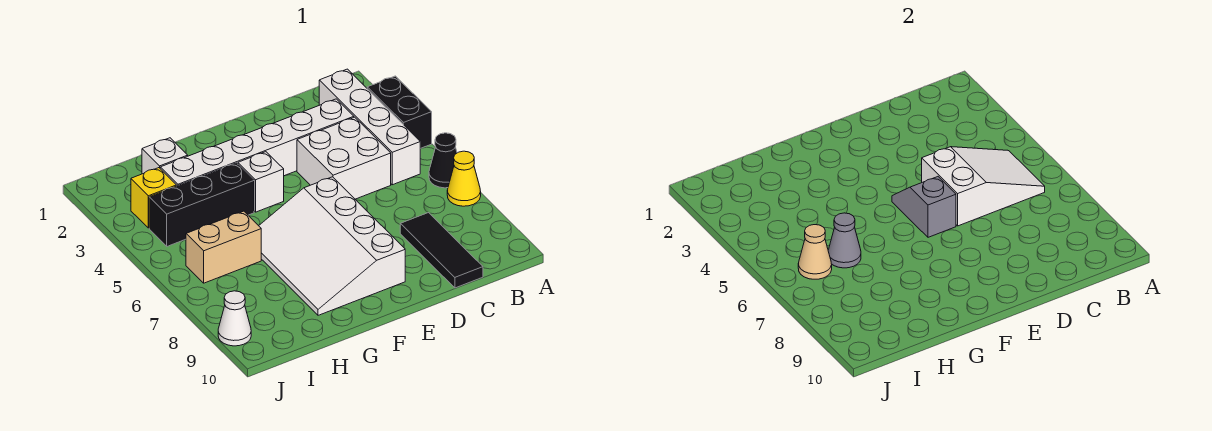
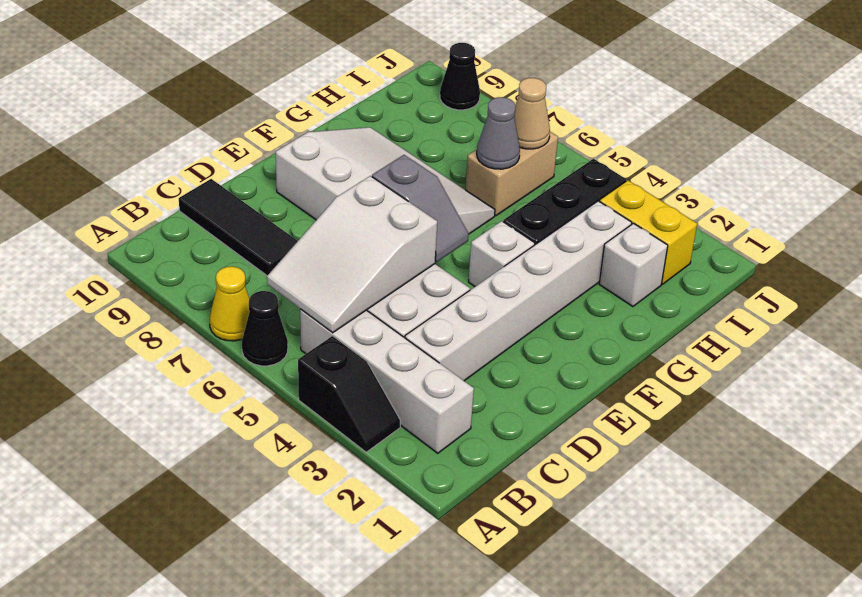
black brick A3:A4 level 1 -> black slope A3:A4 level 1 top 4
yellow brick I3 level 1 -> yellow brick I2:I3 level 1
white cone J9 level 1 -> black cone J9 level 1

